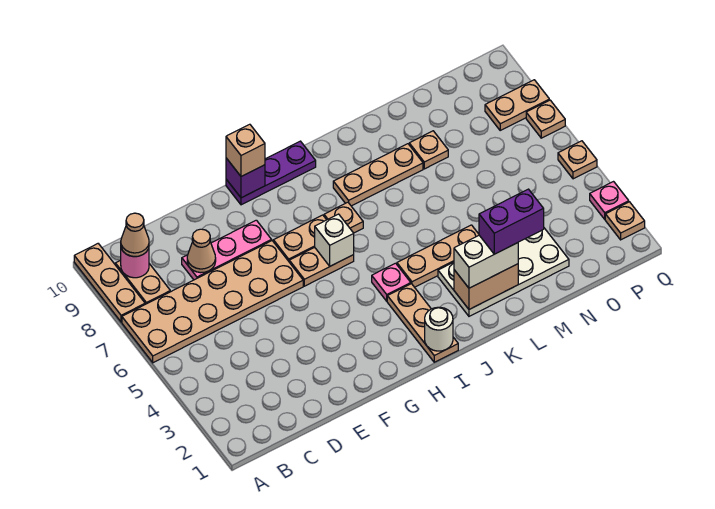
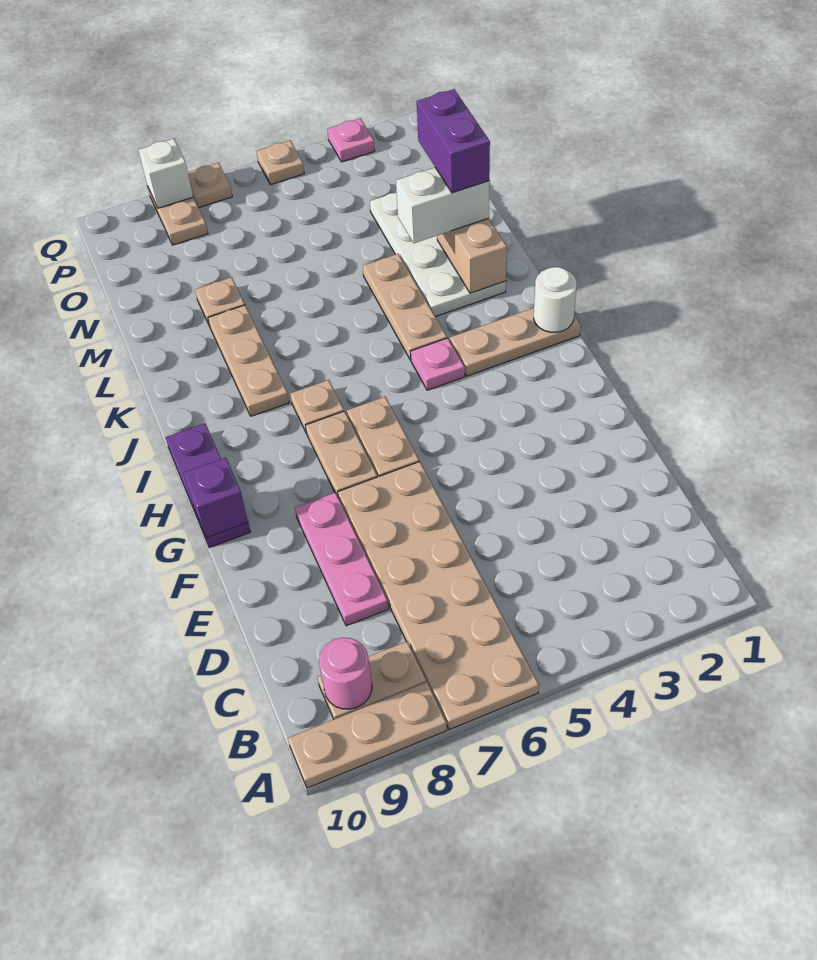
tan cone B9 level 3 -> none
tan cone D8 level 2 -> none
tan brick G10 level 3 -> none
white brick H6 level 2 -> white brick Q8 level 2
white brick K2:L2 level 3 -> white brick L2:L3 level 3
tan plate Q2 level 1 -> none

